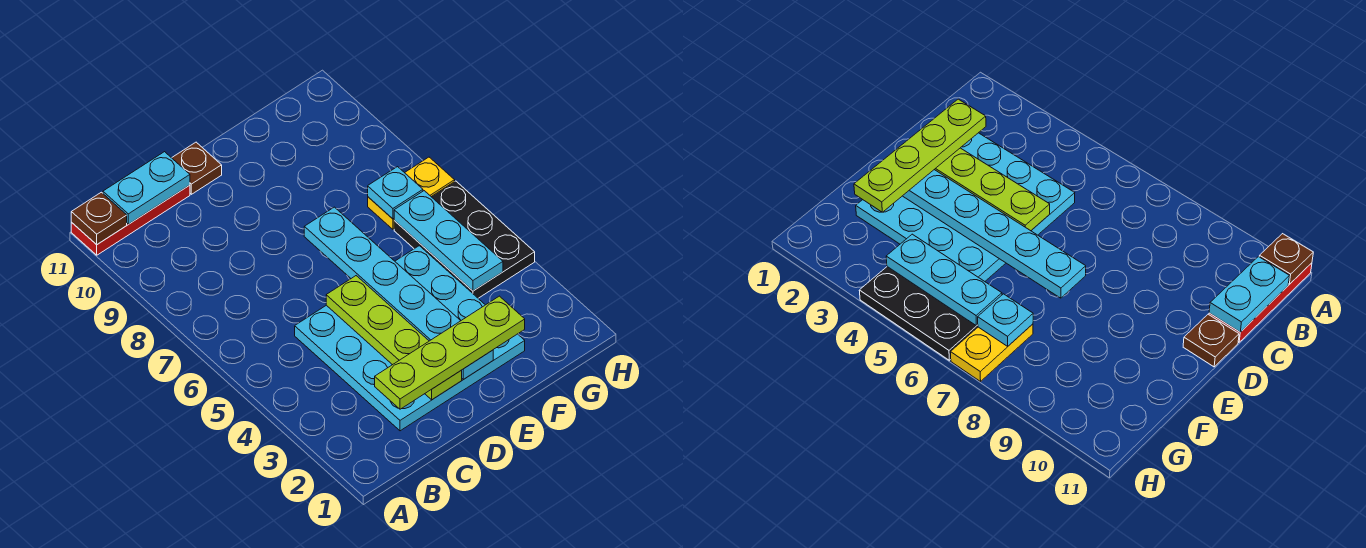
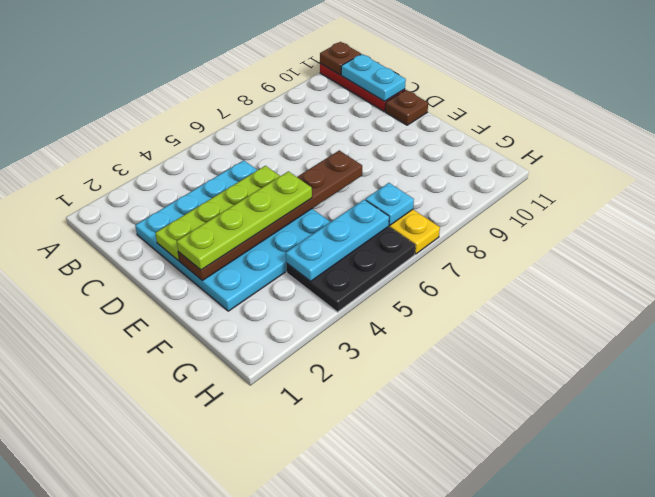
lime plate C2:F2 level 3 -> lime plate E2:E5 level 3
cyan plate E2:E7 level 2 -> brown plate E2:E7 level 2

